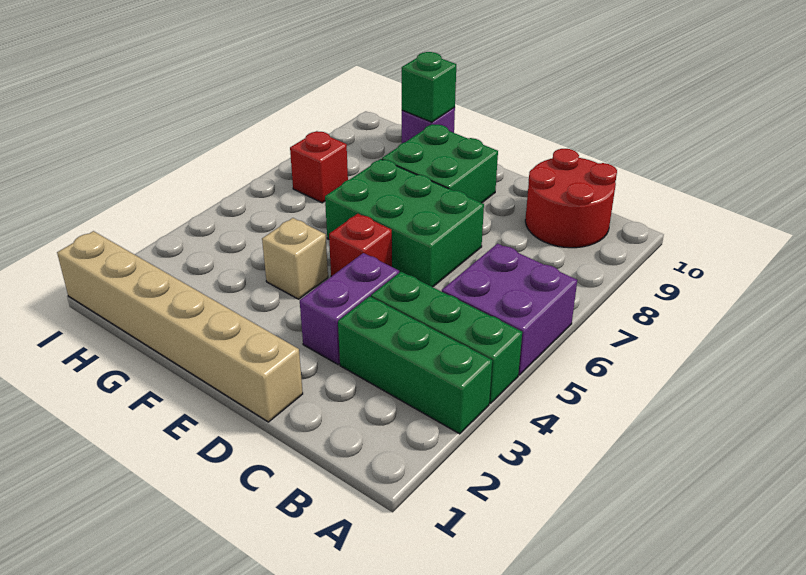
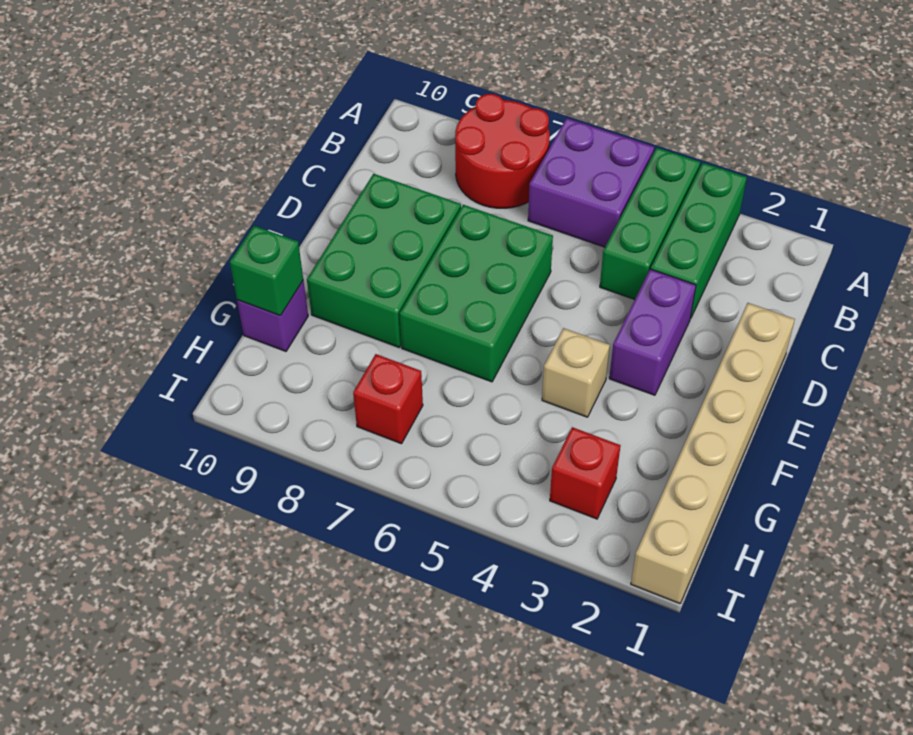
red round brick B9:C10 level 1 -> red round brick A7:B8 level 1
purple brick D3:D4 level 1 -> purple brick D3:E3 level 1
red brick E5 level 1 -> red brick H3 level 1
green brick E8:F9 level 1 -> green brick D8:F9 level 1

